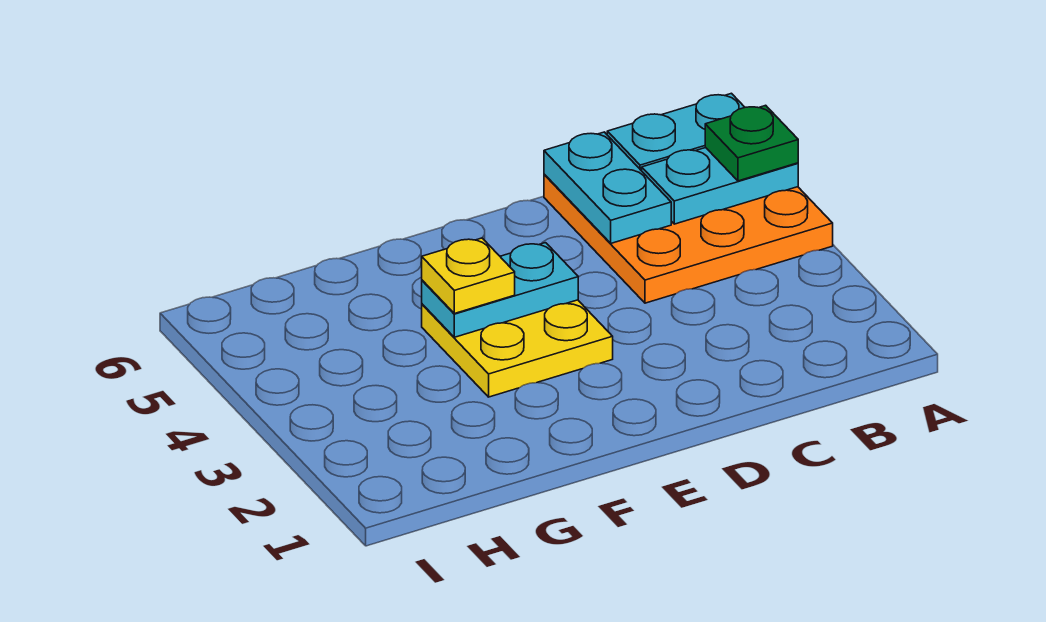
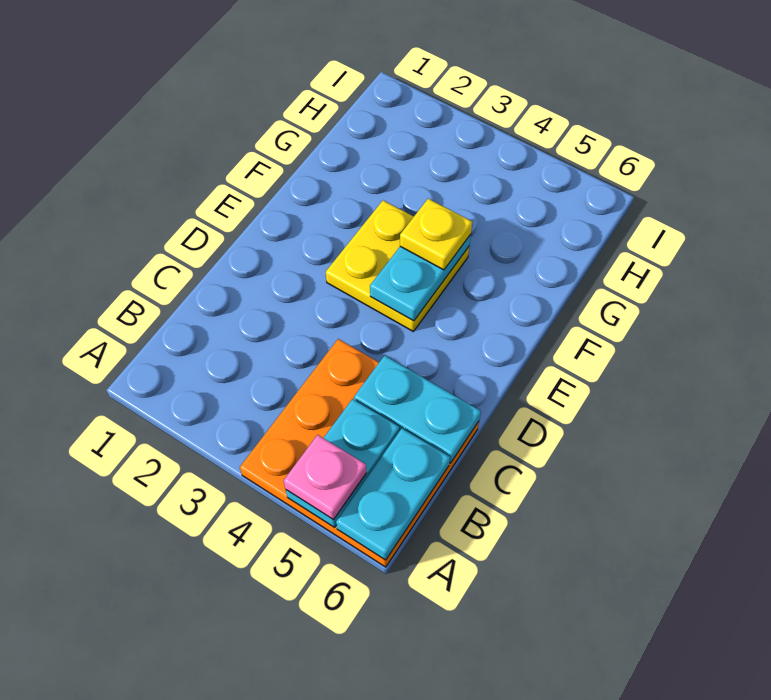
green plate A5 level 3 -> pink plate A5 level 3

